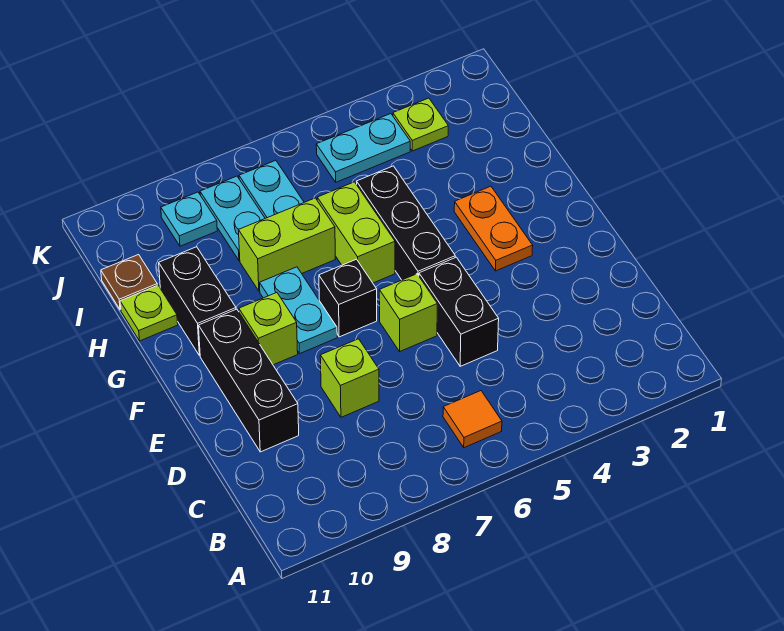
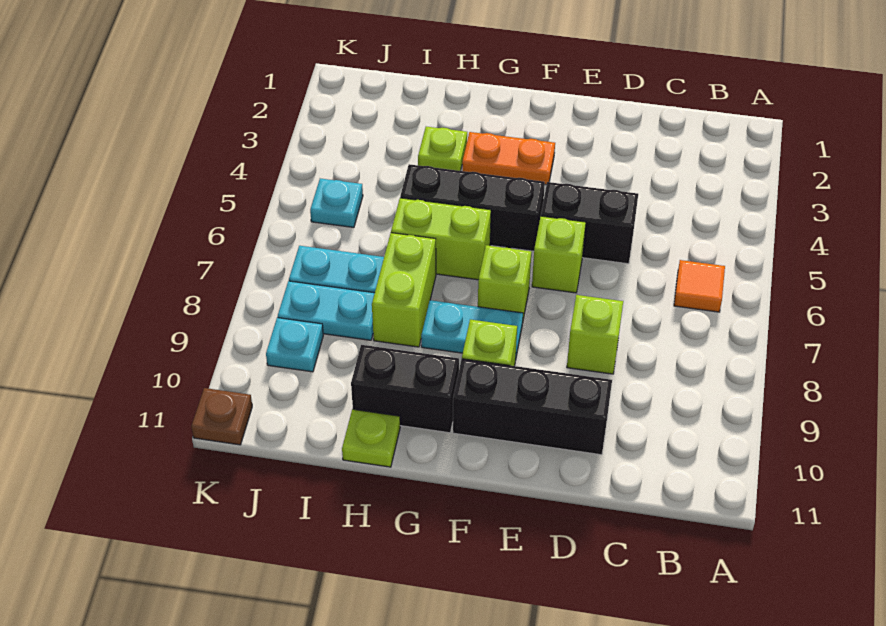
black brick F7 level 1 -> lime brick F7 level 1
brown plate I11 level 1 -> brown plate K11 level 1
lime plate J3 level 1 -> lime plate H3 level 1
cyan plate J4:J5 level 1 -> cyan plate J5 level 1

